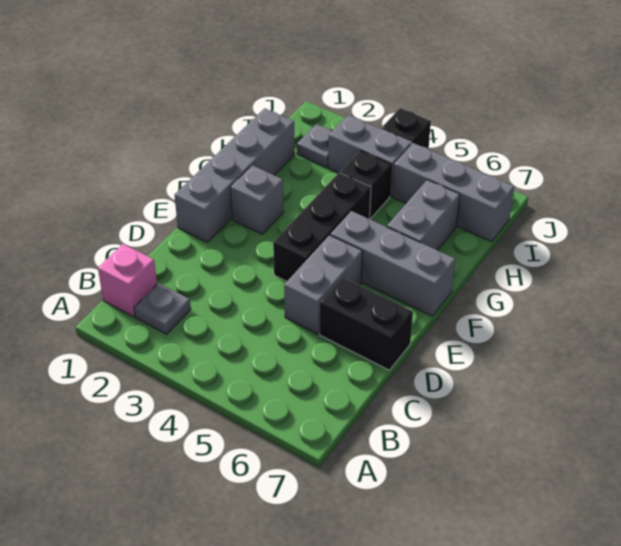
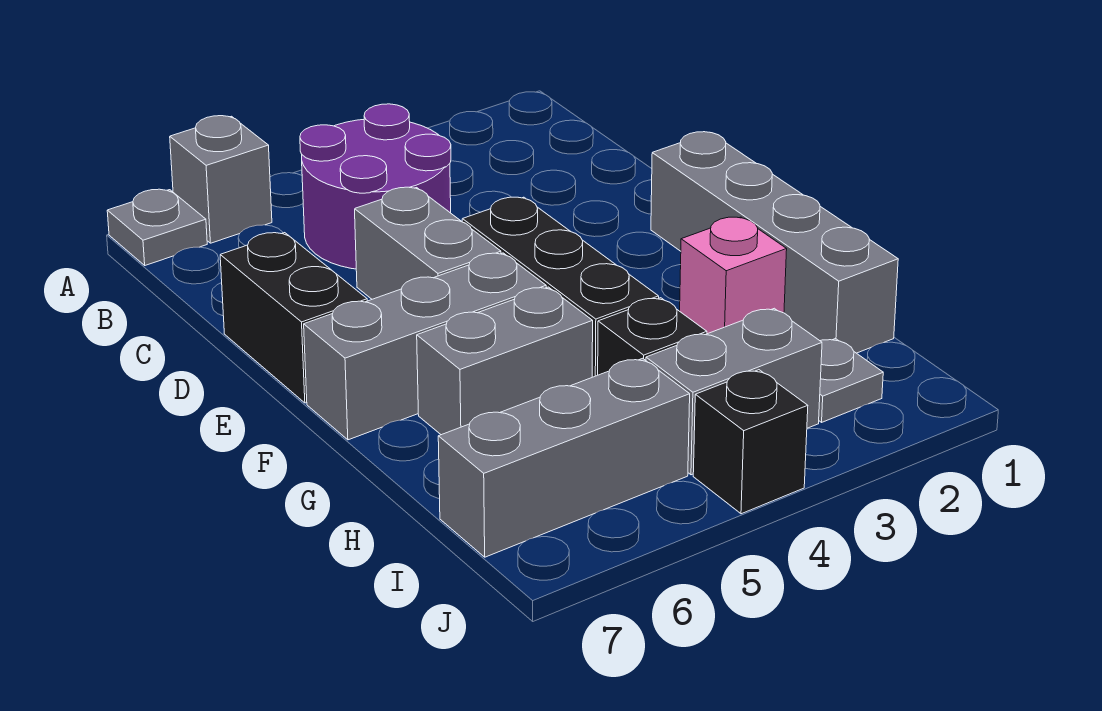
pink brick B1 level 1 -> pink brick G2 level 1
grey plate B2 level 1 -> grey plate A7 level 1
none -> purple round brick B4:C5 level 1
black brick D6:D7 level 1 -> black brick D7:E7 level 1
grey brick F2 level 1 -> grey brick A6 level 1
grey brick G6:H6 level 1 -> grey brick G5:G6 level 1

